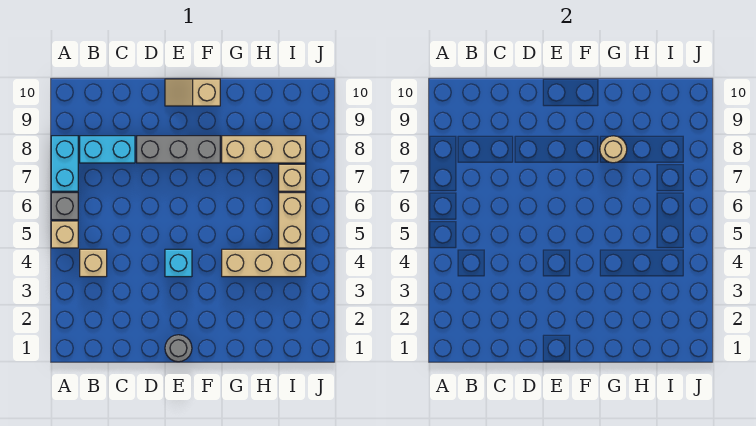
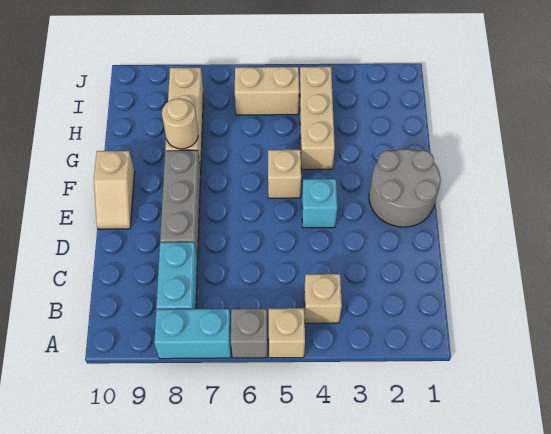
grey round brick E1 level 1 -> grey round brick E1:F2 level 1
tan brick I7 level 1 -> tan brick F5 level 1

